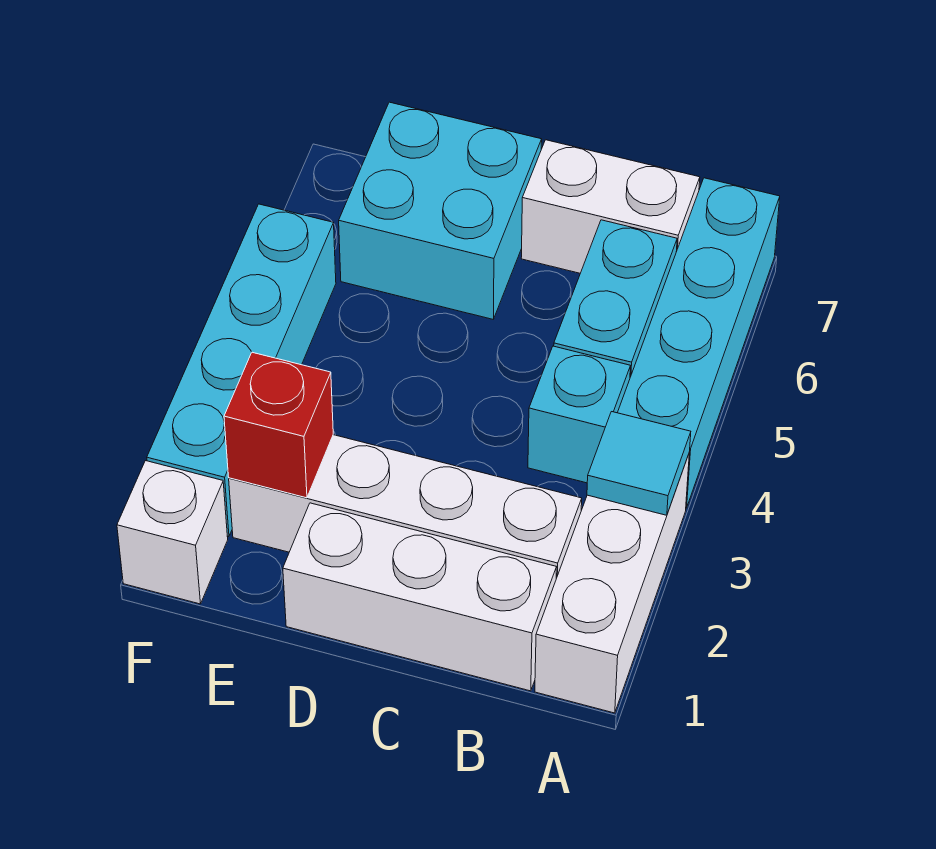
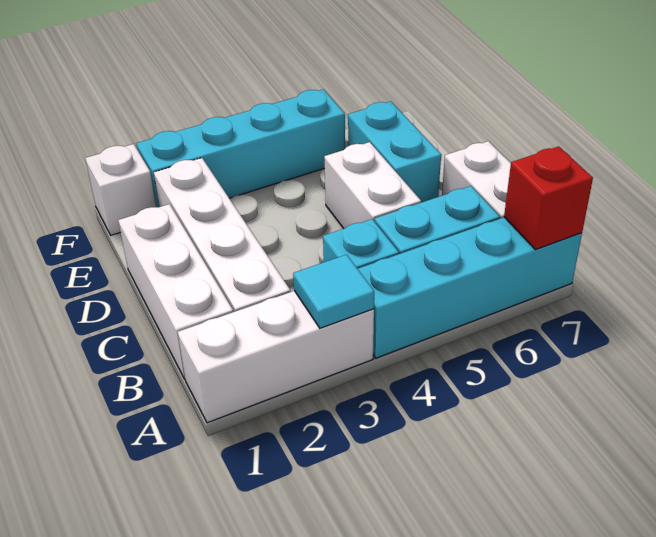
none -> white brick C5:D5 level 1
cyan brick D6:E7 level 1 -> cyan brick D6:E6 level 1
red brick E2 level 2 -> red brick A7 level 2

